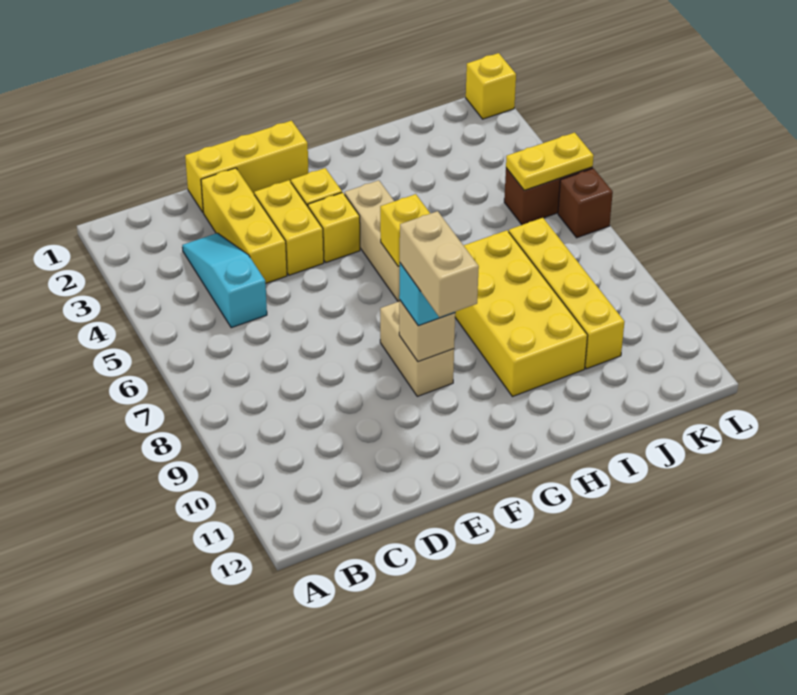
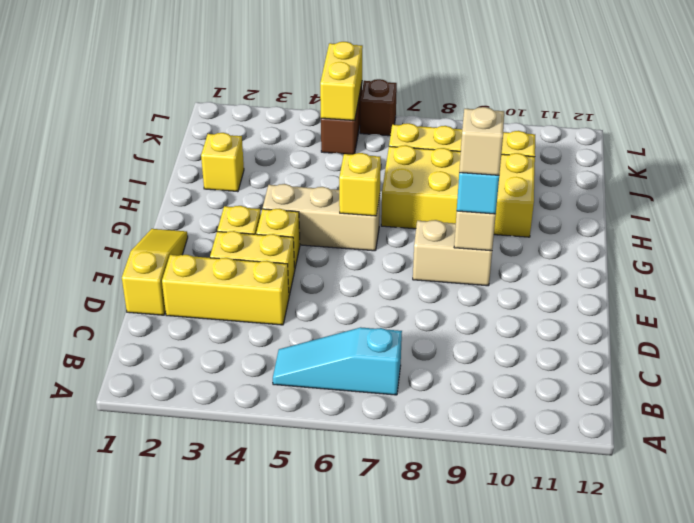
cyan slope C3:C5 level 1 top 5 -> cyan slope B5:B7 level 1 top 7
yellow brick D1:F1 level 1 -> yellow slope D1:F1 level 1 top D
tan brick F9:F10 level 4 -> tan brick F9 level 4
yellow plate K5:L5 level 2 -> yellow brick K5:L5 level 2
yellow brick L1 level 1 -> yellow brick I2 level 1

